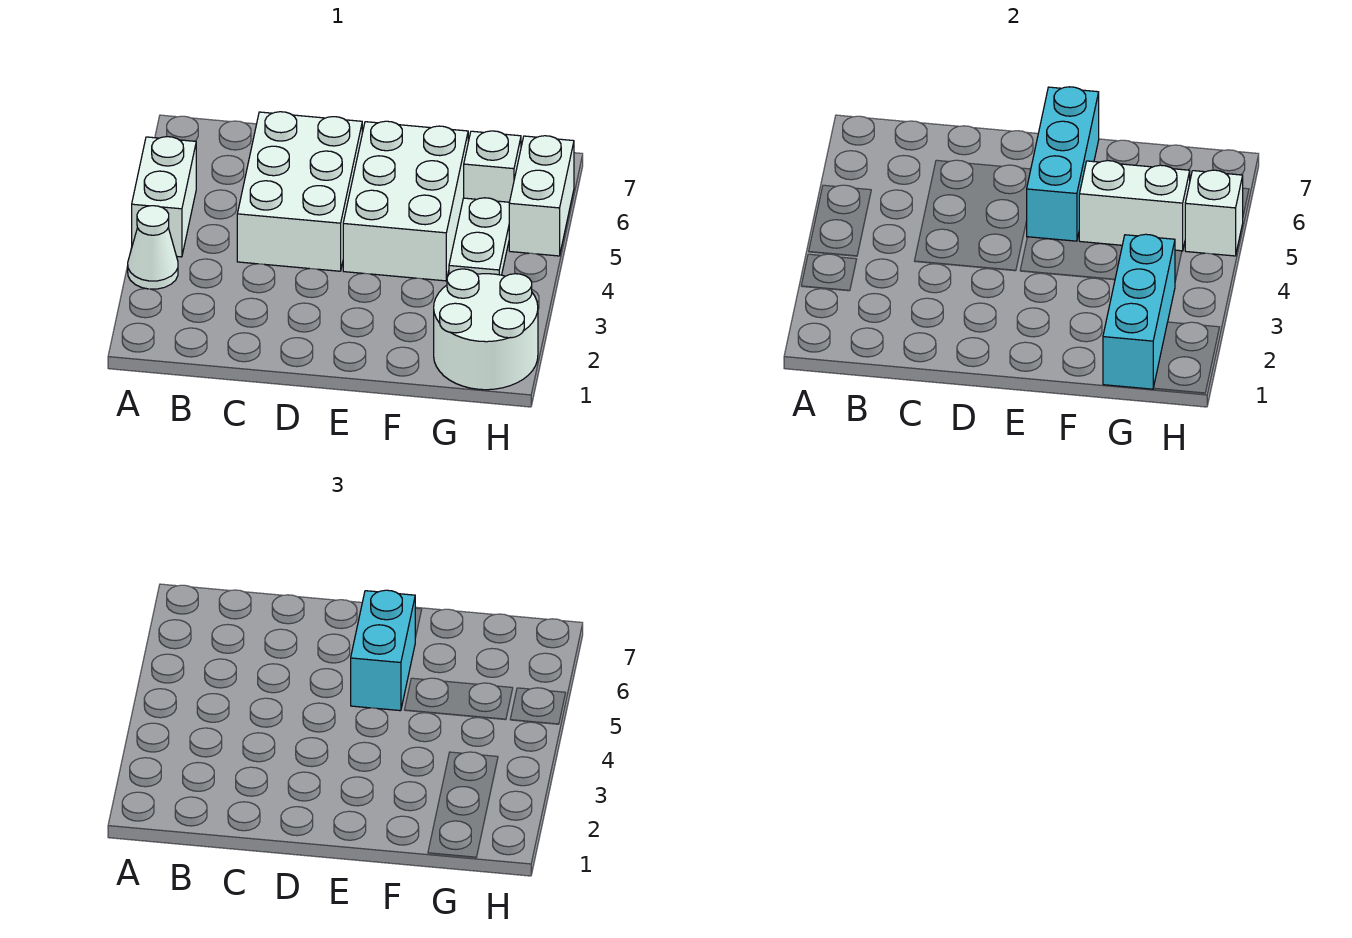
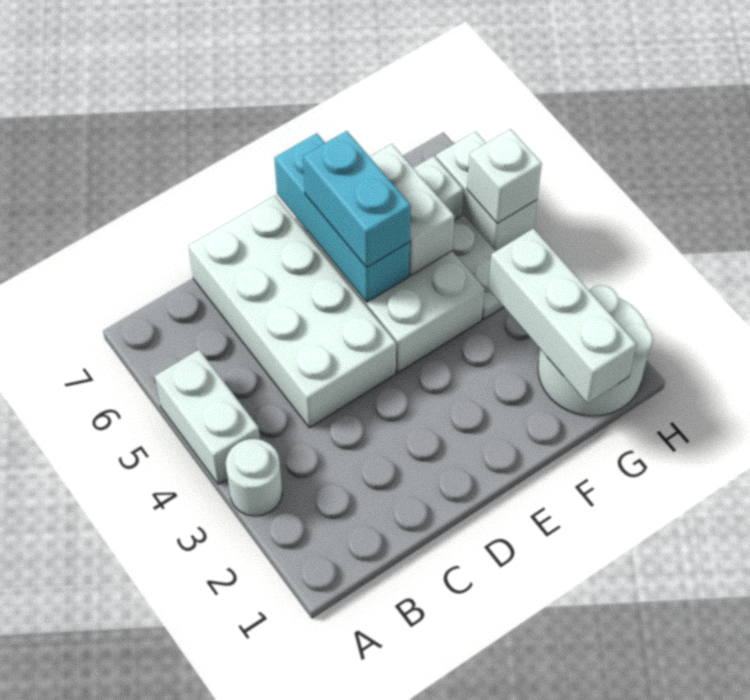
white cone A3 level 1 -> white round brick A3 level 1
white brick C4:D6 level 1 -> white brick C4:D7 level 1
white brick F5:G5 level 2 -> white brick F5:F6 level 2
cyan brick G1:G3 level 2 -> white brick G1:G3 level 2

